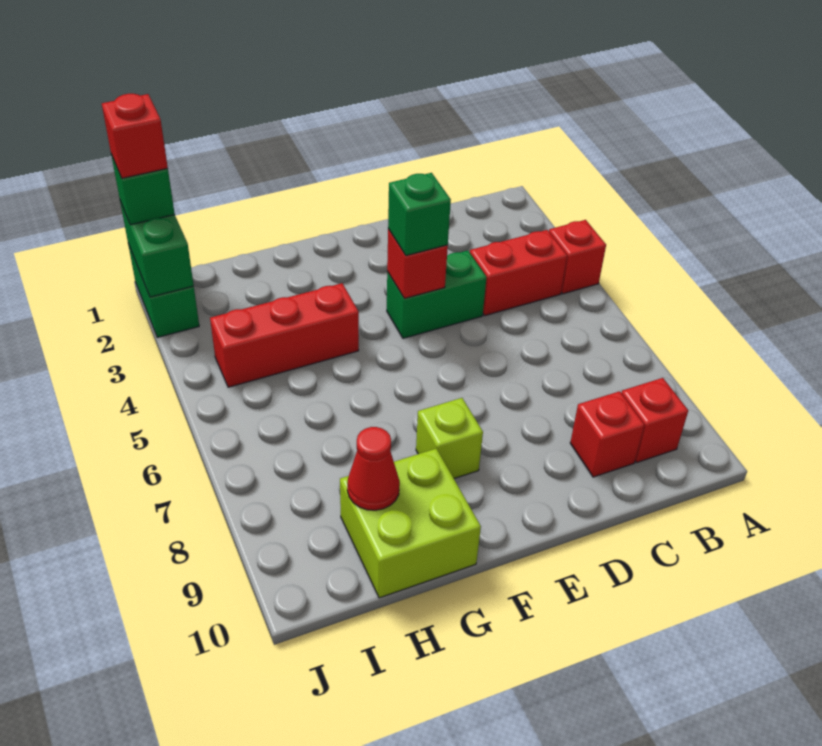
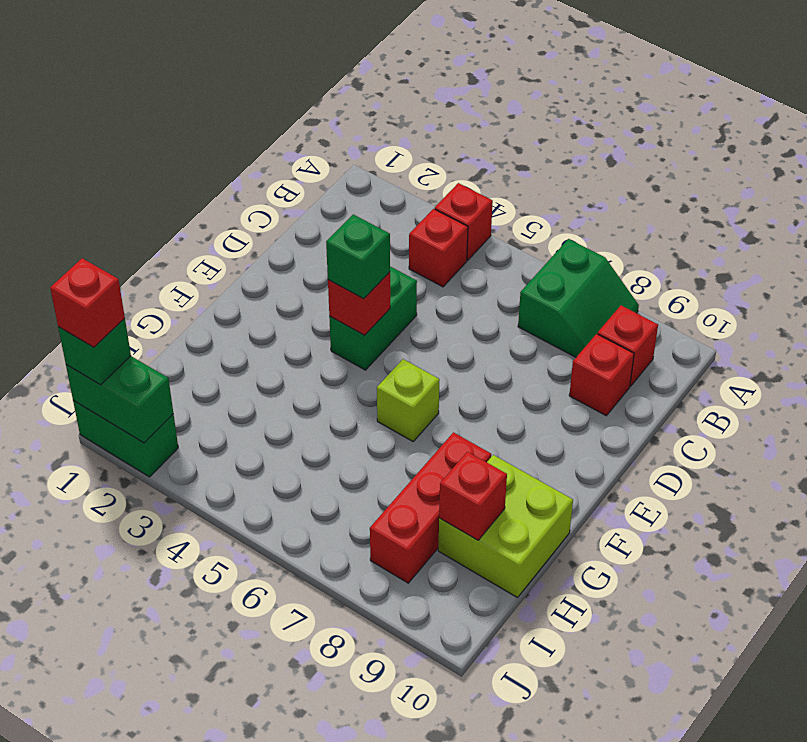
none -> green slope A7:B8 level 1 top 7
red brick B4:C4 level 1 -> red brick B4 level 1
lime brick F8 level 1 -> lime brick F6 level 1
red brick G4:I4 level 1 -> red brick G8:I8 level 1
red cone H9 level 2 -> red brick H9 level 2

